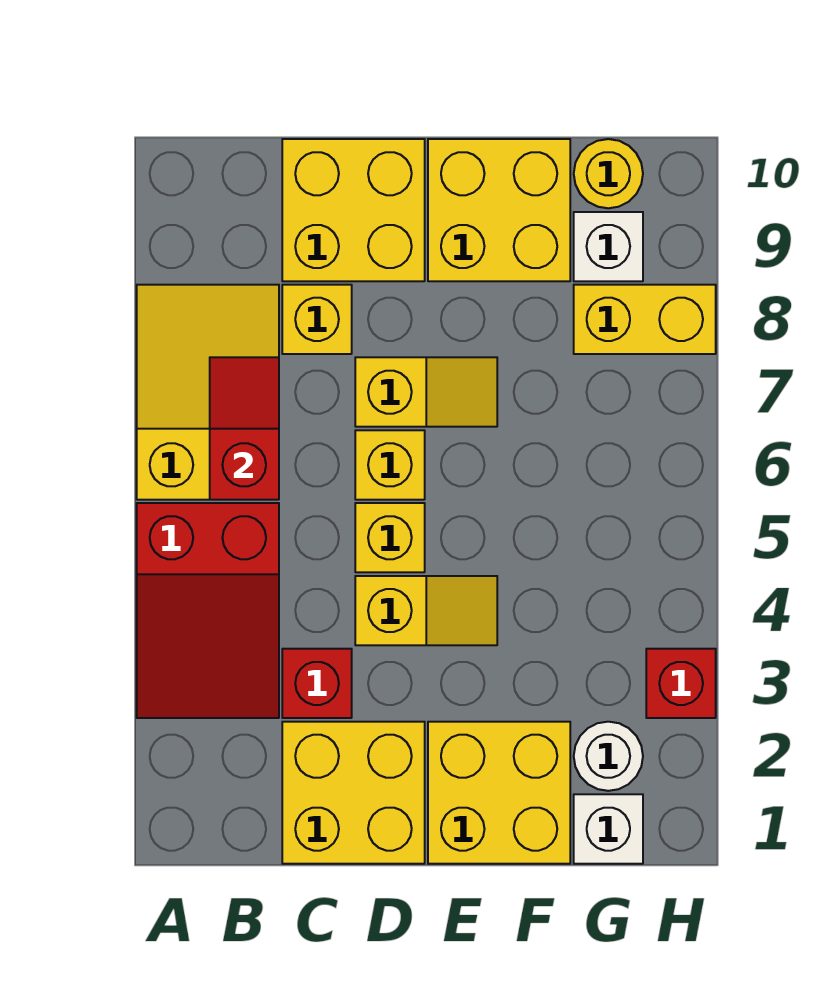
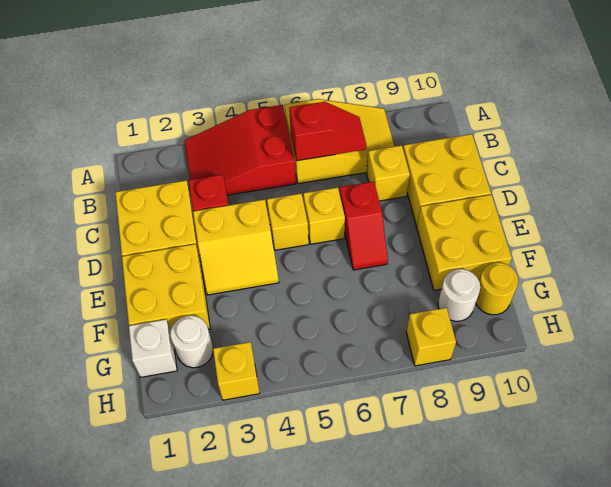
yellow slope D4:E4 level 1 top D -> yellow slope D3:E4 level 1 top D
yellow slope D7:E7 level 1 top D -> red slope D7:E7 level 1 top D
yellow brick G8:H8 level 1 -> yellow brick H8 level 1
white brick G9 level 1 -> white round brick G9 level 1
red brick H3 level 1 -> yellow brick H3 level 1

